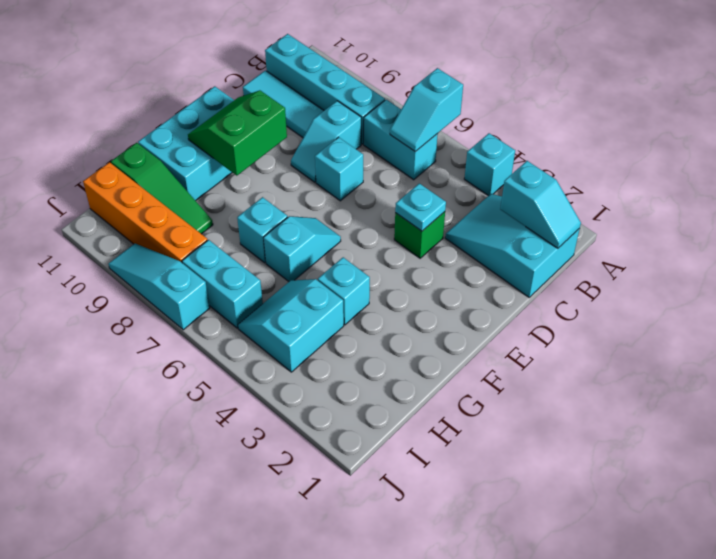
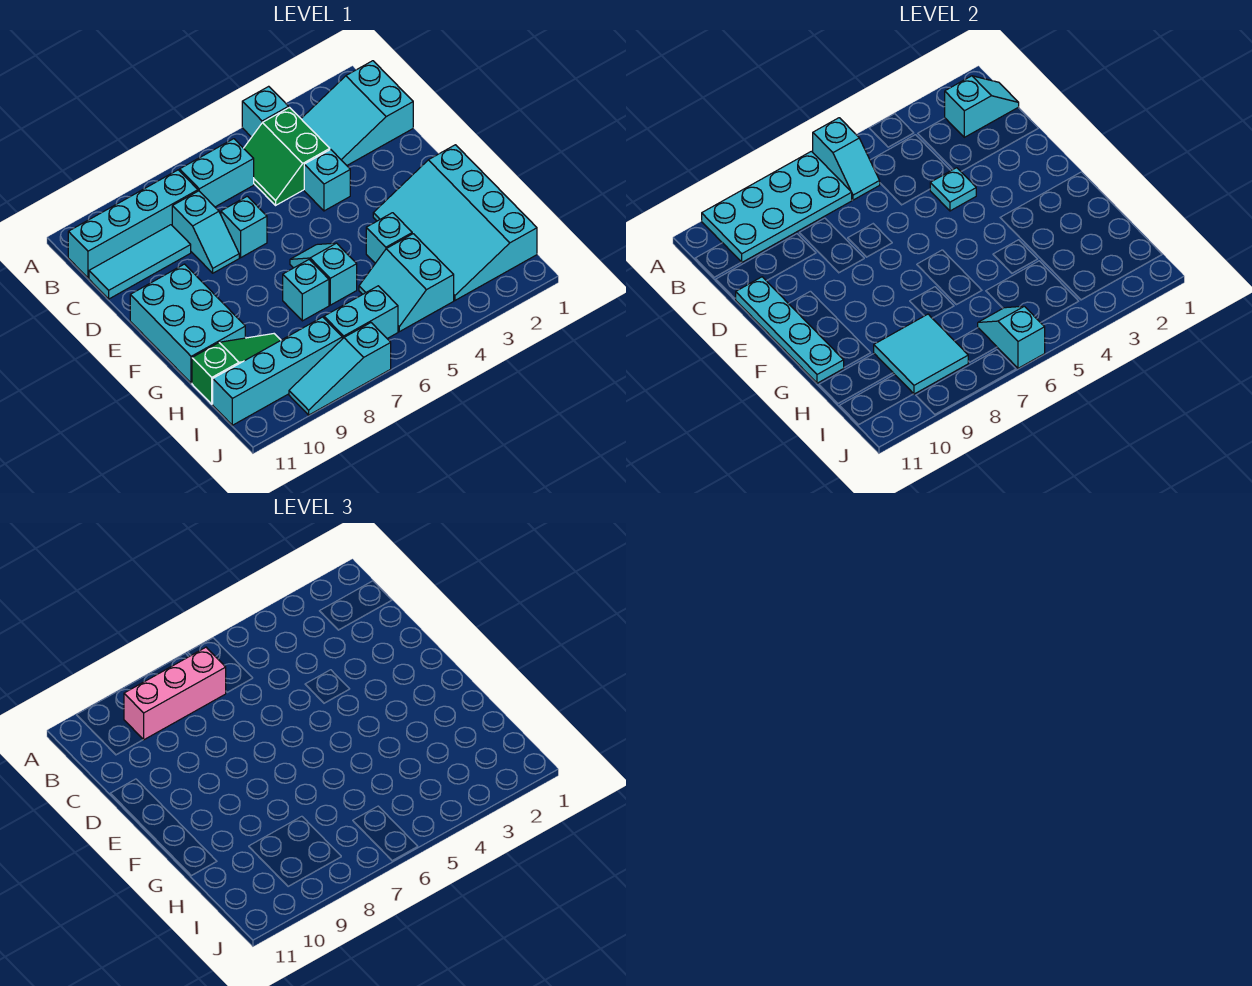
none -> cyan plate A7:B10 level 2
none -> pink brick B7:B9 level 3
green brick D4 level 1 -> cyan brick D4 level 1
none -> cyan plate D11:G11 level 2
green slope E9:F10 level 2 top 9 -> green slope B4:C5 level 1 top 4
none -> cyan slope F1:I3 level 1 top 1
none -> cyan tile H8:I9 level 2
none -> cyan slope I6:J6 level 2 top J
orange brick I8:I11 level 1 -> cyan brick I8:I11 level 1

